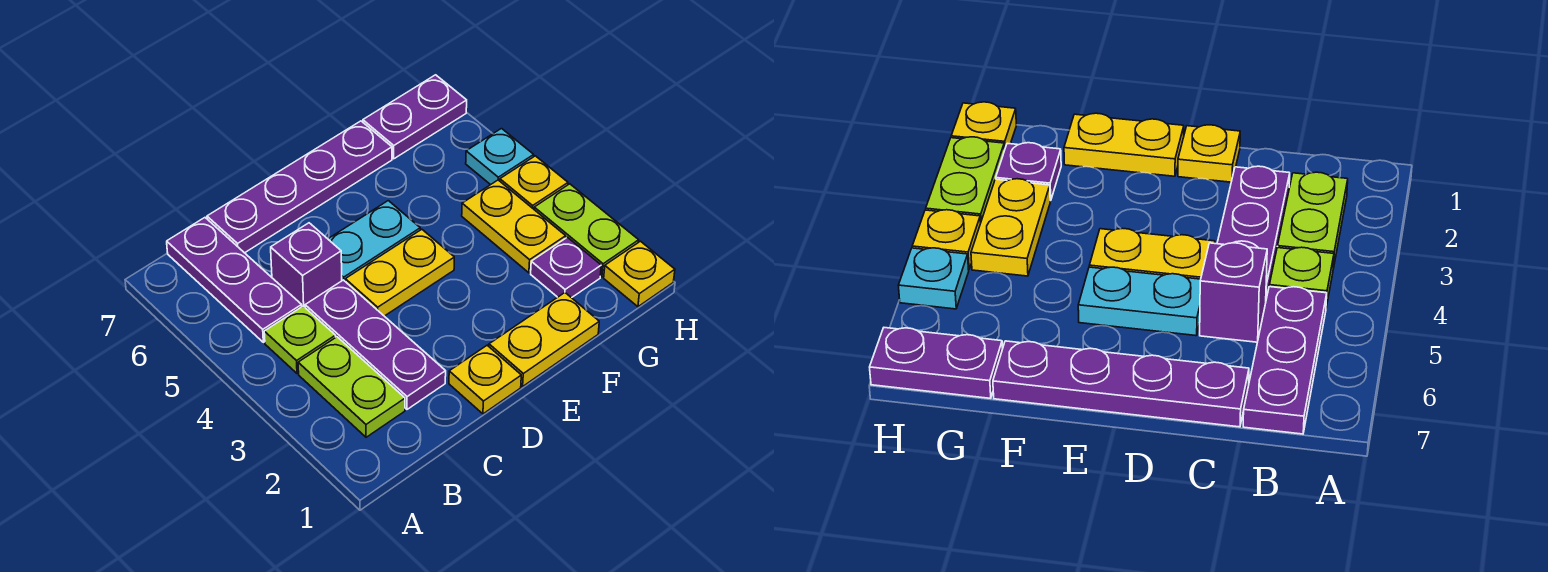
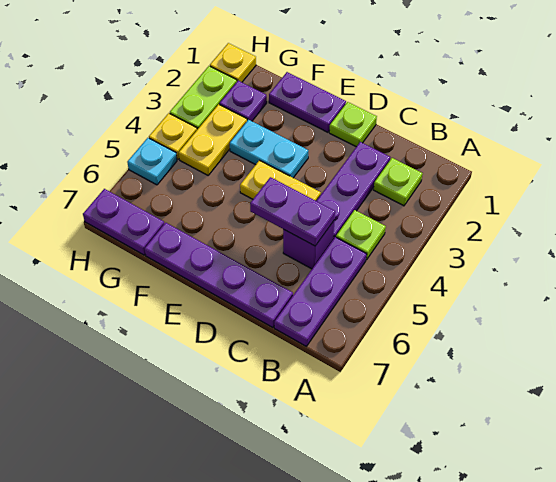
lime plate B2:B3 level 1 -> lime plate B2 level 1
none -> purple plate C5:D5 level 2
yellow plate D1 level 1 -> lime plate D1 level 1
cyan plate D5:E5 level 1 -> cyan plate E3:F3 level 1
yellow plate E1:F1 level 1 -> purple plate E1:F1 level 1

